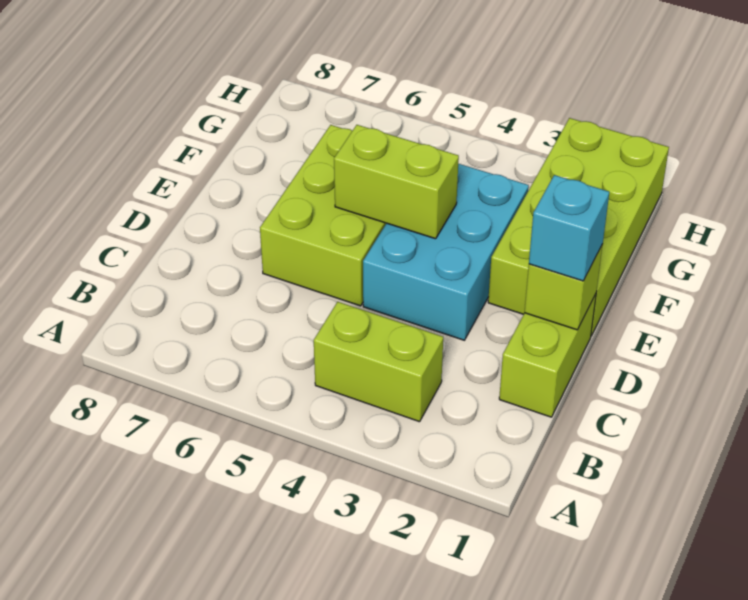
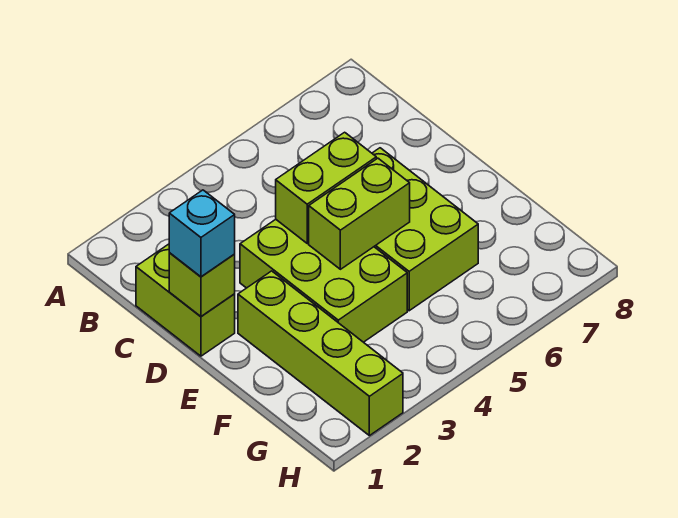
lime brick B3:B4 level 1 -> lime brick D4:D5 level 2
cyan brick D3:F4 level 1 -> lime brick D3:F4 level 1
lime brick E1:H2 level 1 -> lime brick E2:H2 level 1

